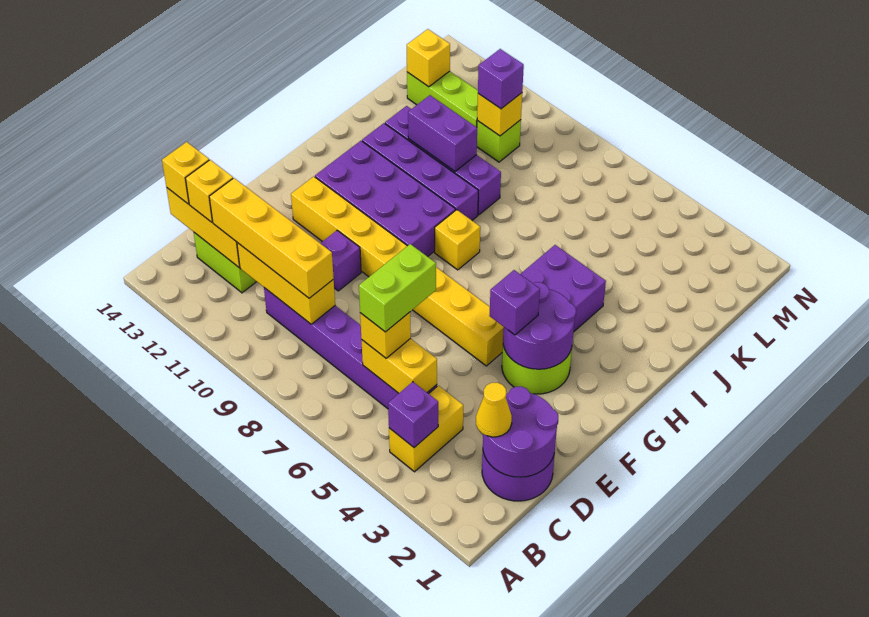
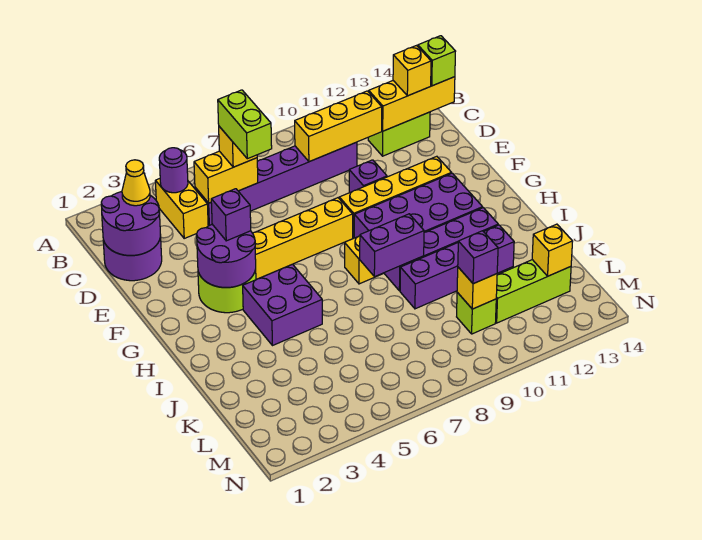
purple brick B4 level 2 -> purple round brick B4 level 2
yellow brick C9:C12 level 3 -> none
yellow brick C14 level 3 -> lime brick C14 level 3
purple brick J10:J11 level 2 -> purple brick I8:I9 level 2

